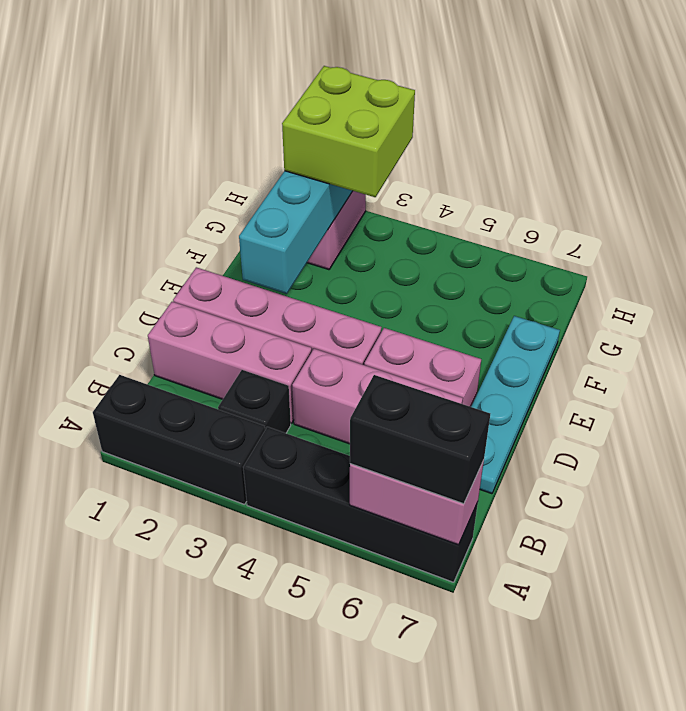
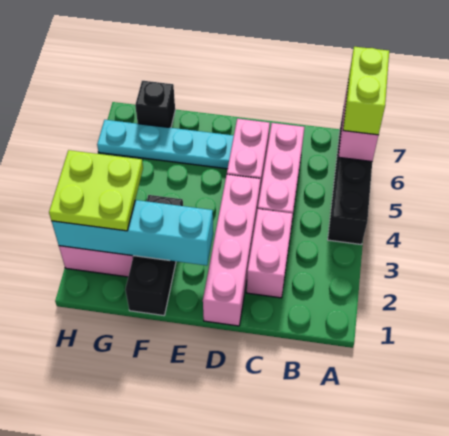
black brick A1:A3 level 1 -> black brick F1:F3 level 1
black brick A6:A7 level 3 -> lime brick A6:A7 level 3
black brick B3 level 1 -> black brick G7 level 1
pink brick C1:C3 level 1 -> pink brick C2:C3 level 1
cyan plate C7:F7 level 1 -> cyan plate E6:H6 level 1
lime brick G2:H3 level 3 -> lime plate G2:H3 level 3

